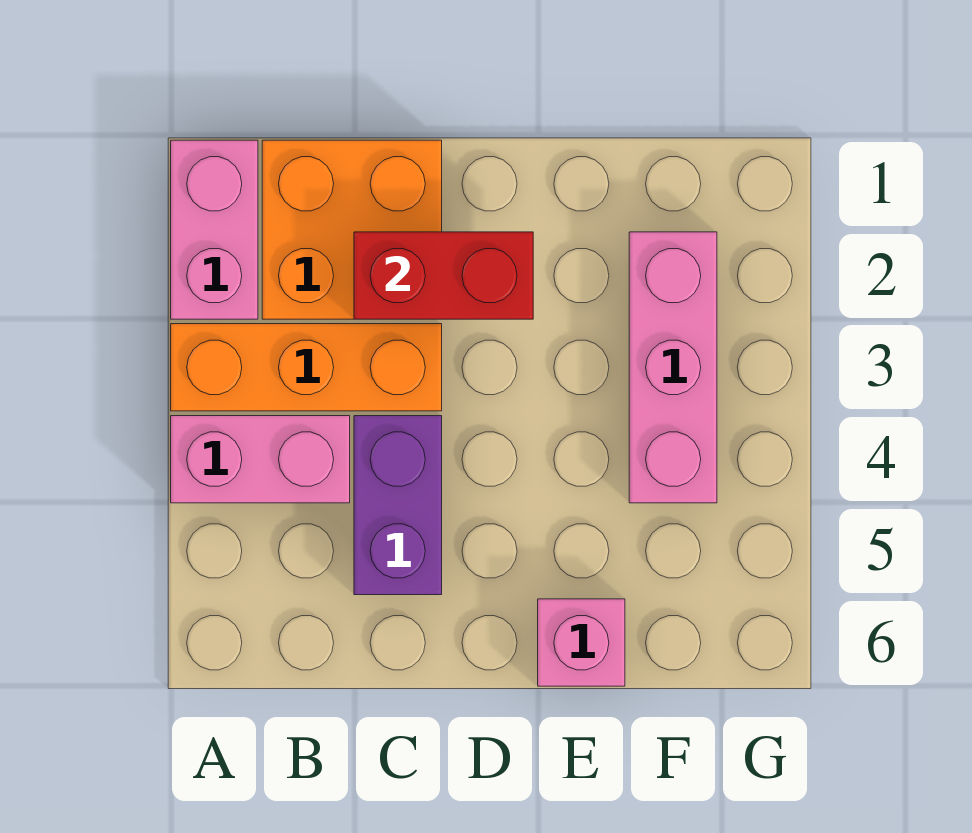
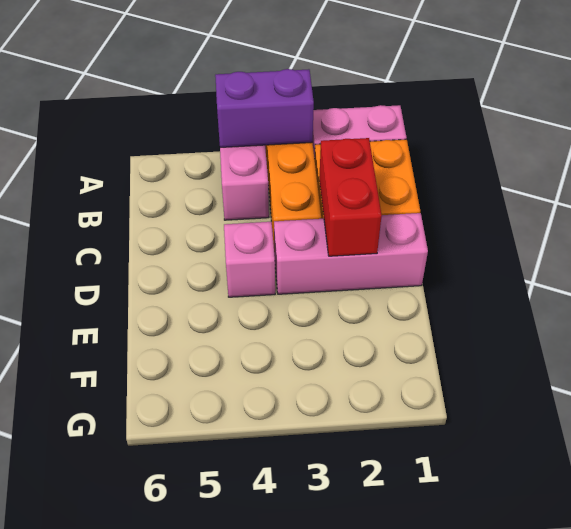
purple brick C4:C5 level 1 -> purple brick A3:A4 level 2
pink brick E6 level 1 -> pink brick D4 level 1
pink brick F2:F4 level 1 -> pink brick D1:D3 level 1

